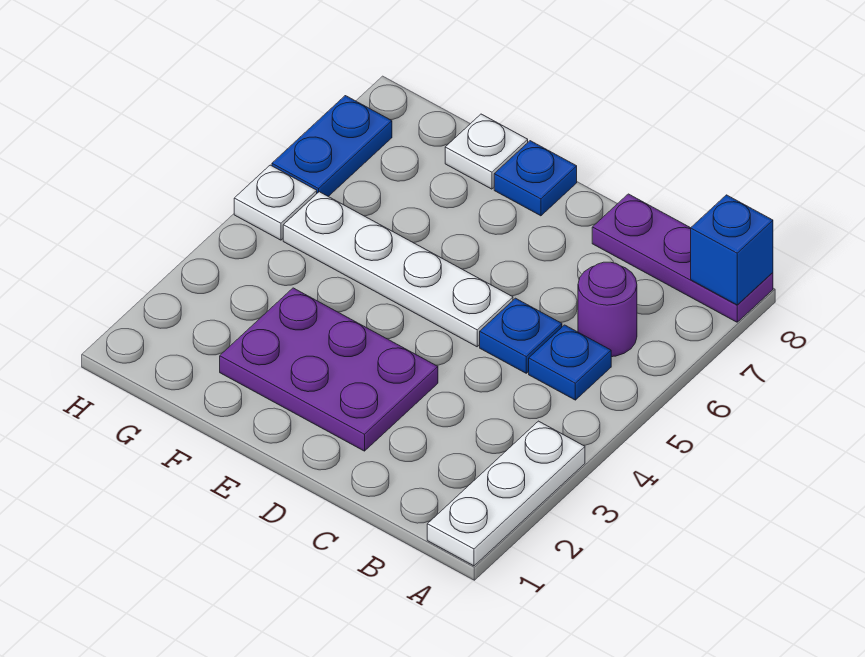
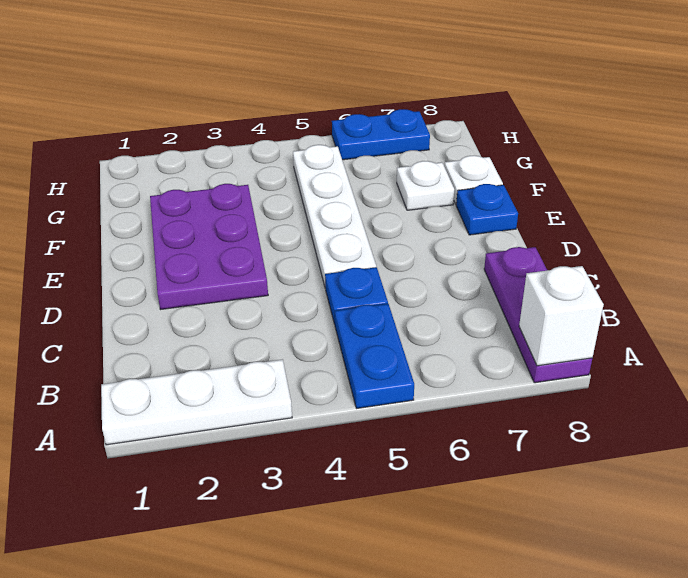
blue brick A8 level 2 -> white brick A8 level 2
blue plate B5 level 1 -> blue plate A5:B5 level 1
purple round brick B6 level 1 -> none
white plate H5 level 1 -> white plate F7 level 1

